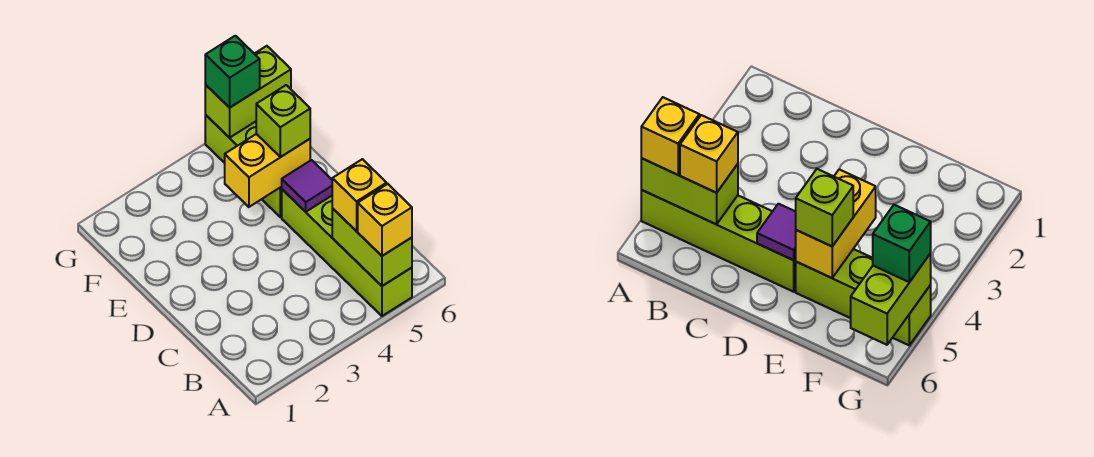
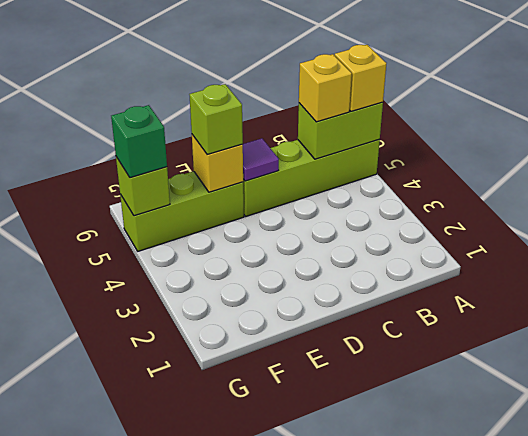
yellow brick E4:E5 level 2 -> yellow brick E5 level 2
lime brick G5:G6 level 2 -> lime brick G5 level 2

